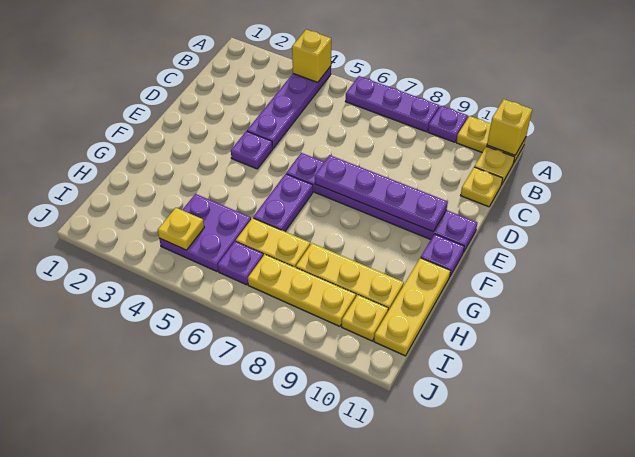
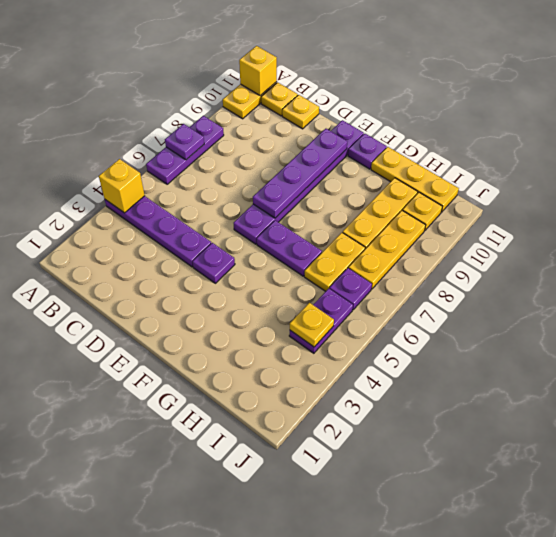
purple plate A9 level 1 -> purple plate A7 level 2
purple plate H4:I5 level 1 -> purple plate I4:I5 level 1

